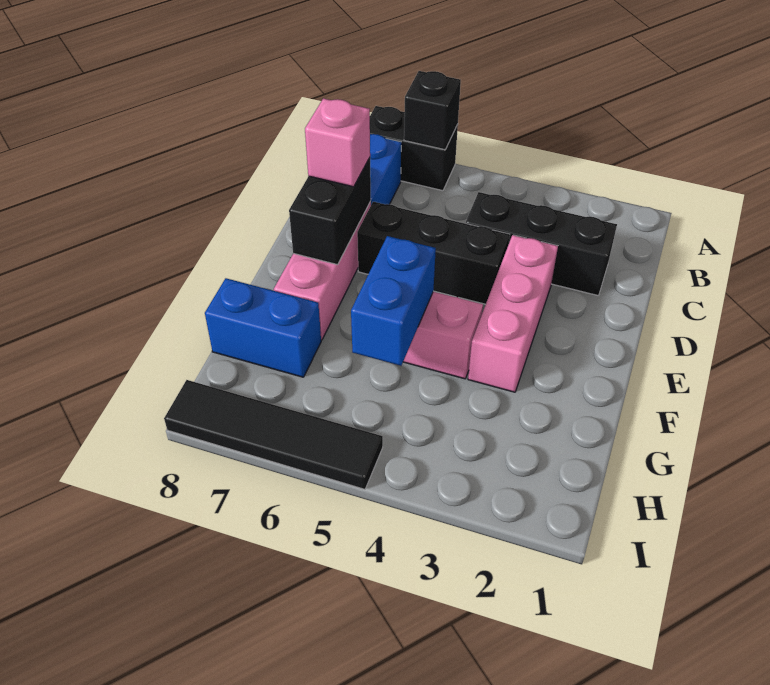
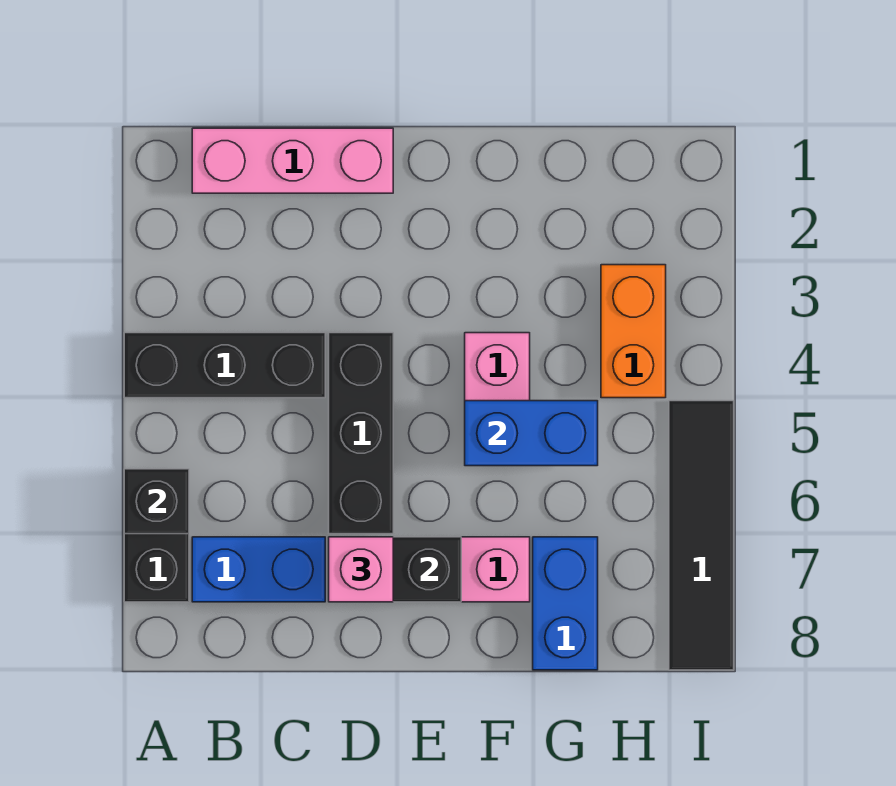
black brick C2:C4 level 1 -> black brick A4:C4 level 1
pink brick D3:F3 level 1 -> pink brick B1:D1 level 1
none -> orange brick H3:H4 level 1

